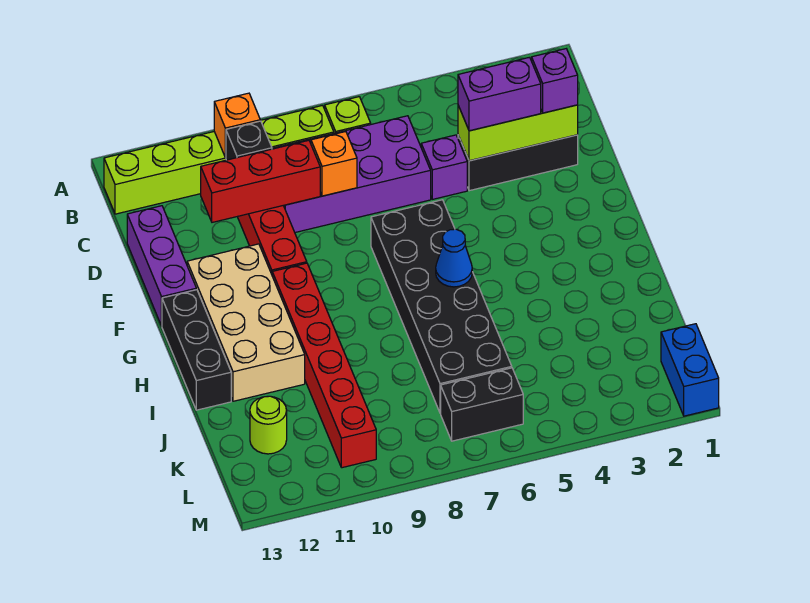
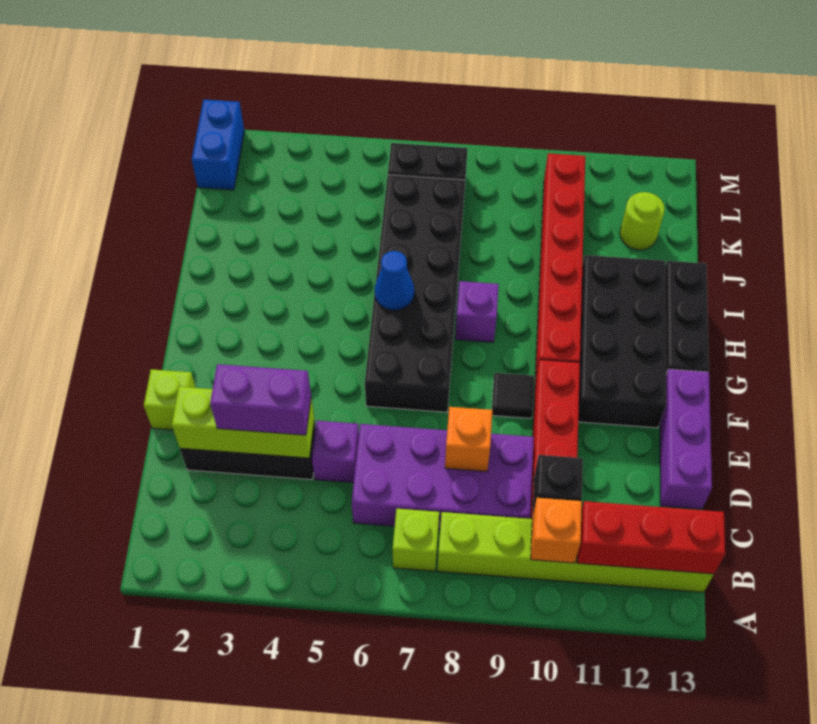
purple brick D2 level 3 -> purple brick H8 level 1
red brick D9:D11 level 2 -> red brick B11:B13 level 2
none -> lime brick E1 level 1
none -> black tile F9 level 1
tan brick F11:I12 level 1 -> black brick F11:I12 level 1

